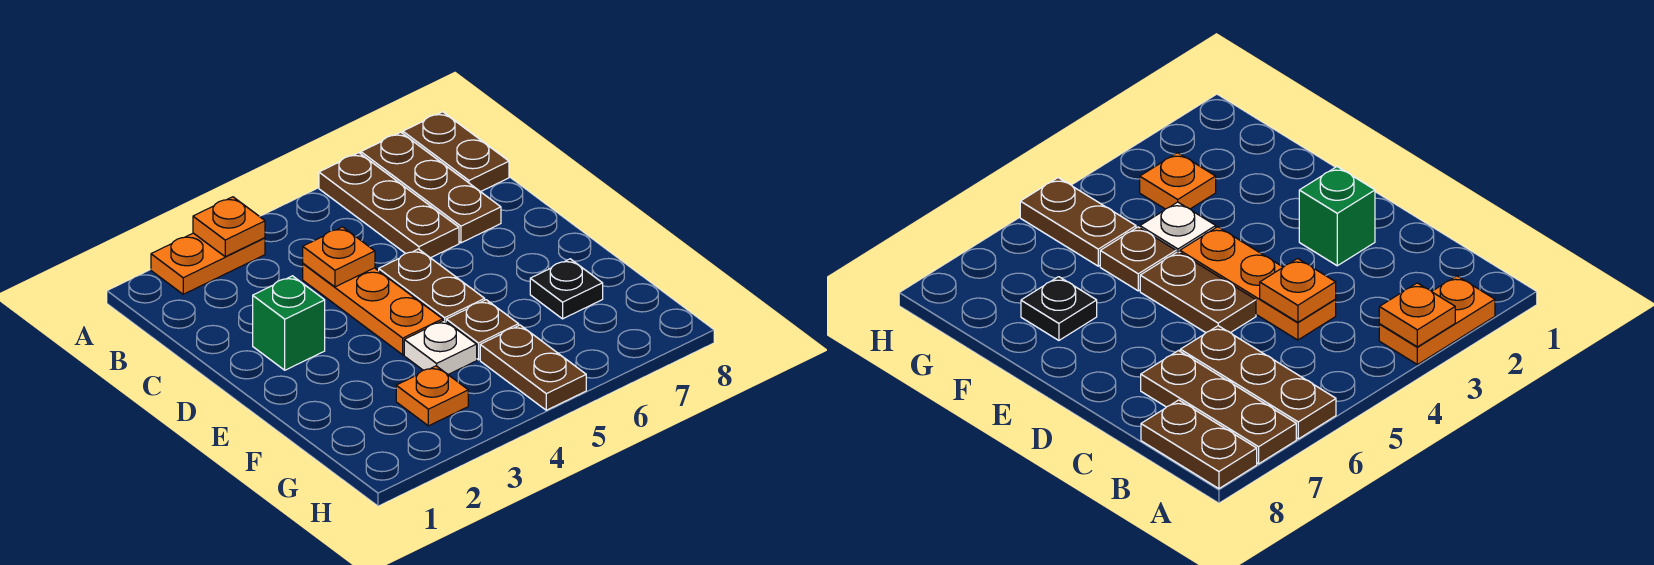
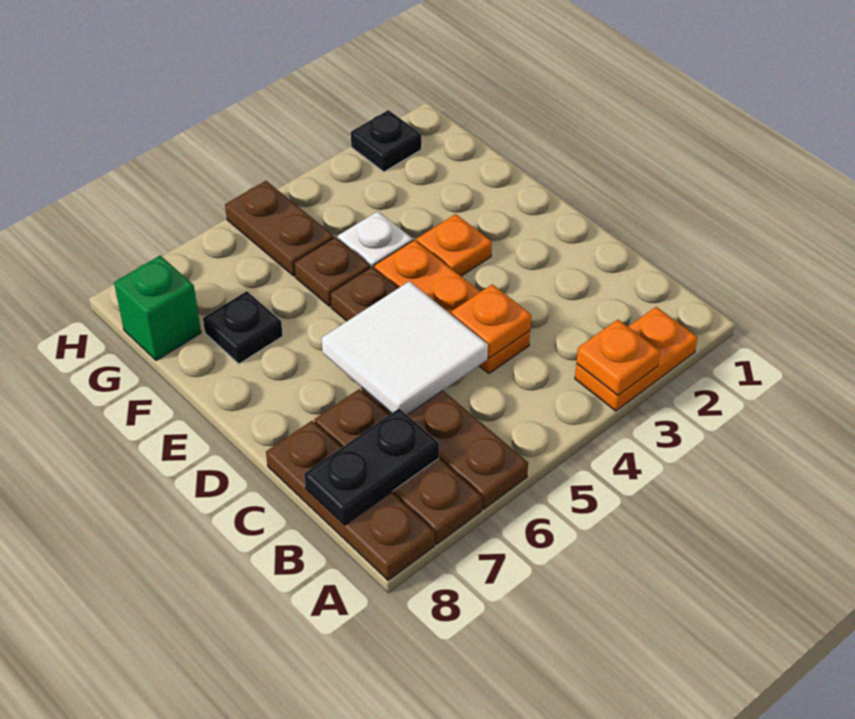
brown plate A8:B8 level 1 -> brown plate A8:C8 level 1
none -> black plate B7:B8 level 2
none -> white tile C5:D6 level 2
green brick D2 level 1 -> green brick G8 level 1
orange plate G3 level 1 -> orange plate E3 level 1
none -> black plate H2 level 1

